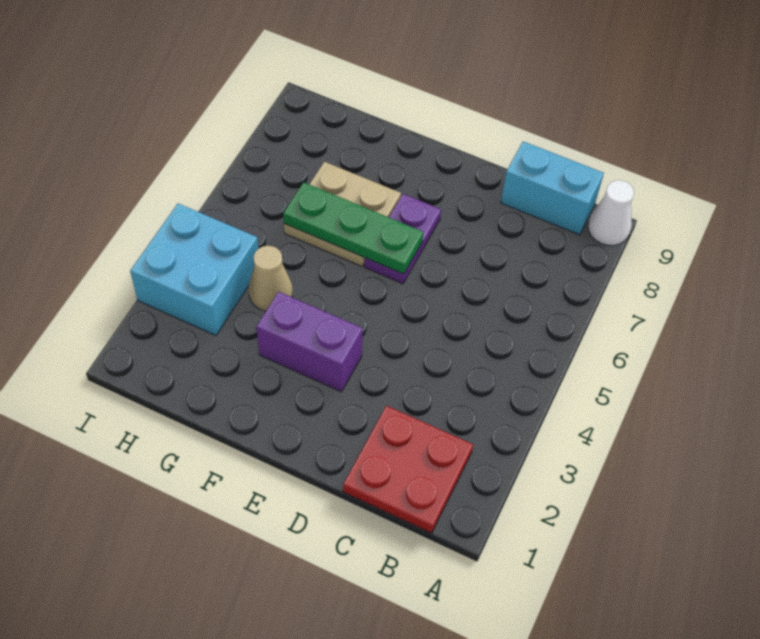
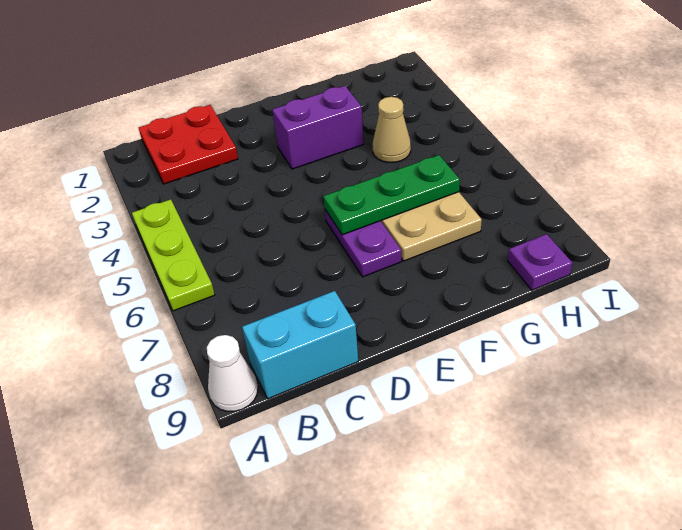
none -> lime plate A4:A6 level 1
cyan brick H3:I4 level 1 -> none
none -> purple plate H9 level 1

